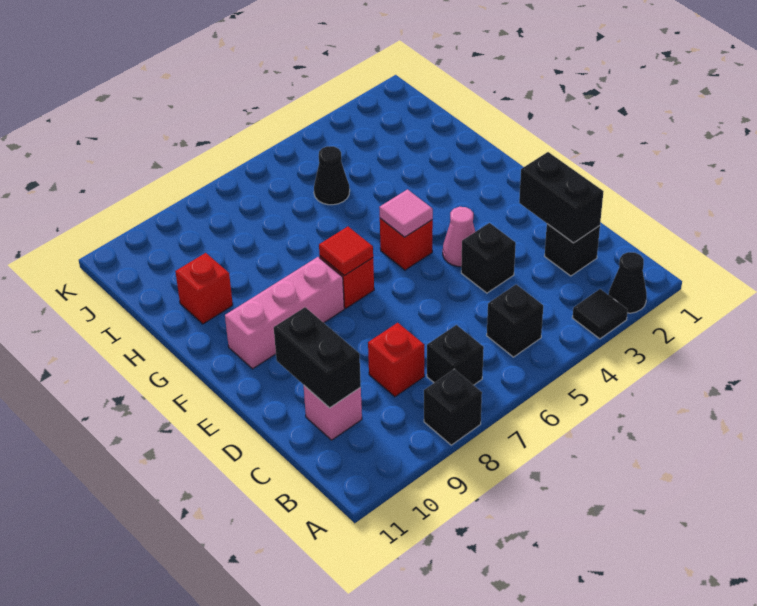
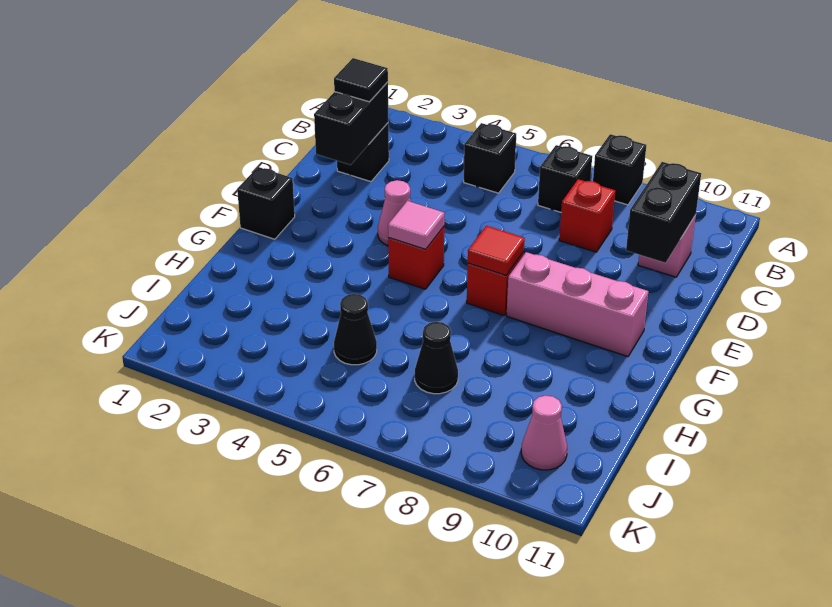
black cone A2 level 1 -> black cone I7 level 1
black tile A3 level 1 -> black tile C2 level 3
black brick D4 level 1 -> black brick F1 level 1
red brick H10 level 1 -> none
none -> pink cone J10 level 1

